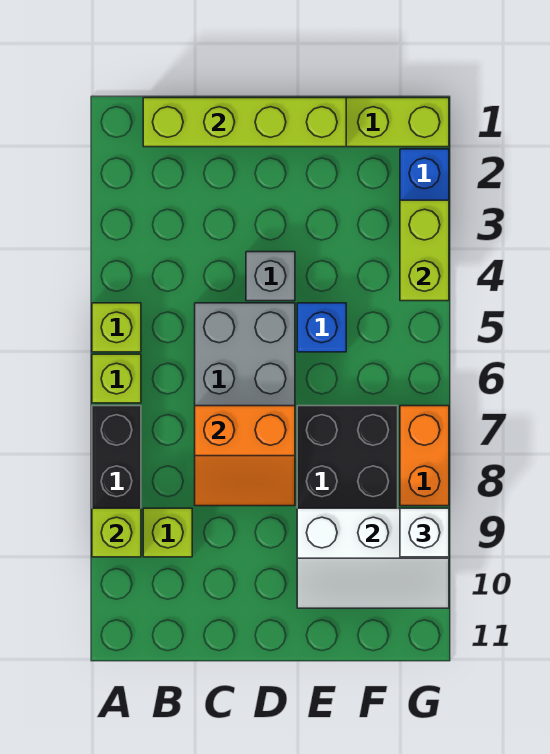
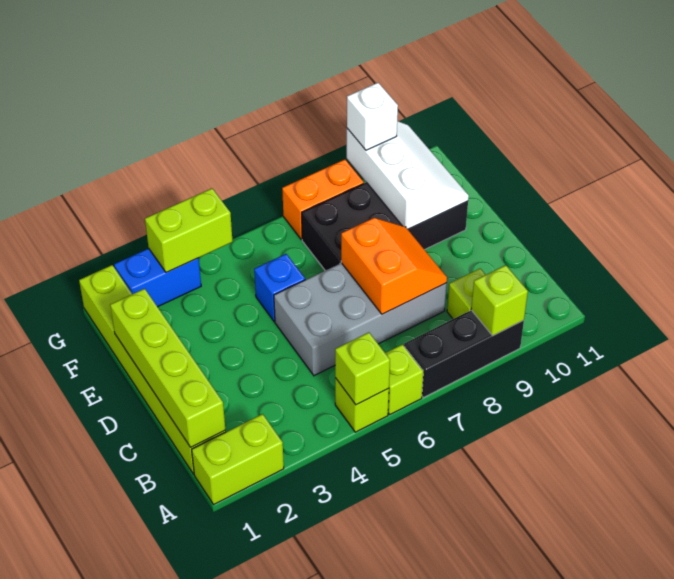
none -> lime brick A1:A2 level 1
none -> lime brick A5 level 2
grey brick D4 level 1 -> none

